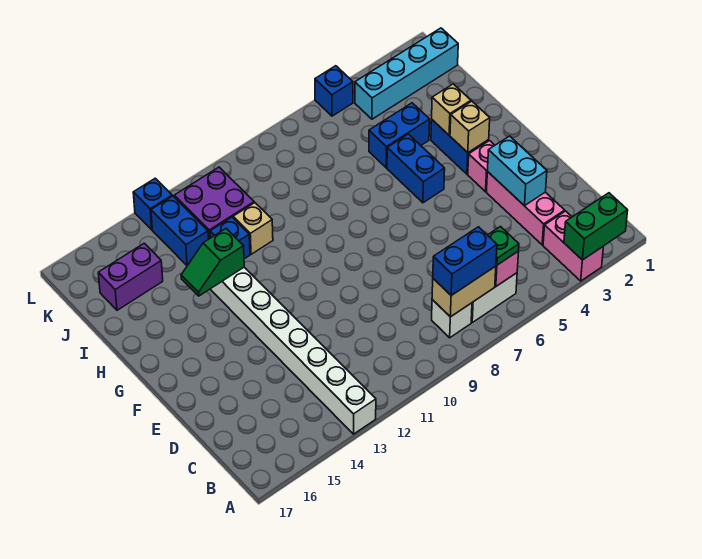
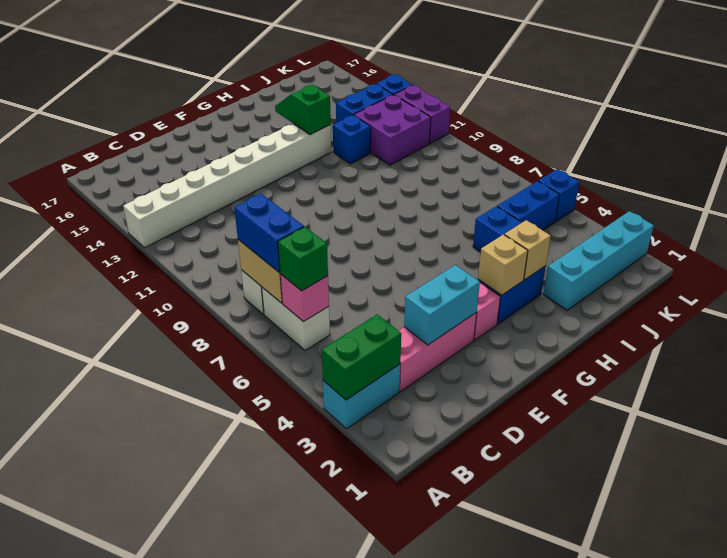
green brick A2:A3 level 2 -> green brick A3:B3 level 2
pink brick A3:B3 level 1 -> cyan brick A3:B3 level 1
green plate B6 level 3 -> green brick B6 level 3
blue brick G5:H5 level 1 -> blue brick J5:K5 level 1
tan brick I11 level 1 -> none
purple brick J15:J16 level 1 -> purple brick L11:L12 level 1
cyan brick K1:K4 level 1 -> cyan brick I2:L2 level 1

